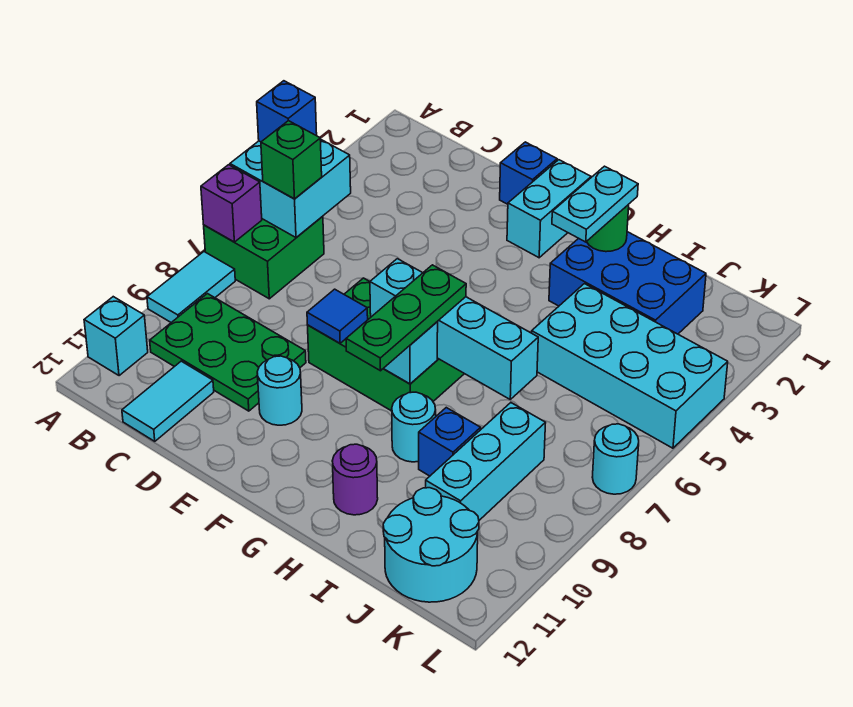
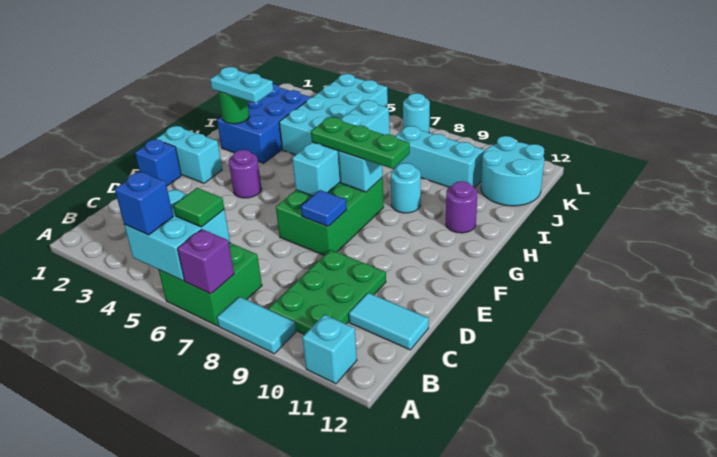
green brick B6 level 3 -> green tile B6 level 3
cyan round brick E10 level 1 -> none
none -> purple round brick F4 level 1
blue brick I9 level 1 -> none

